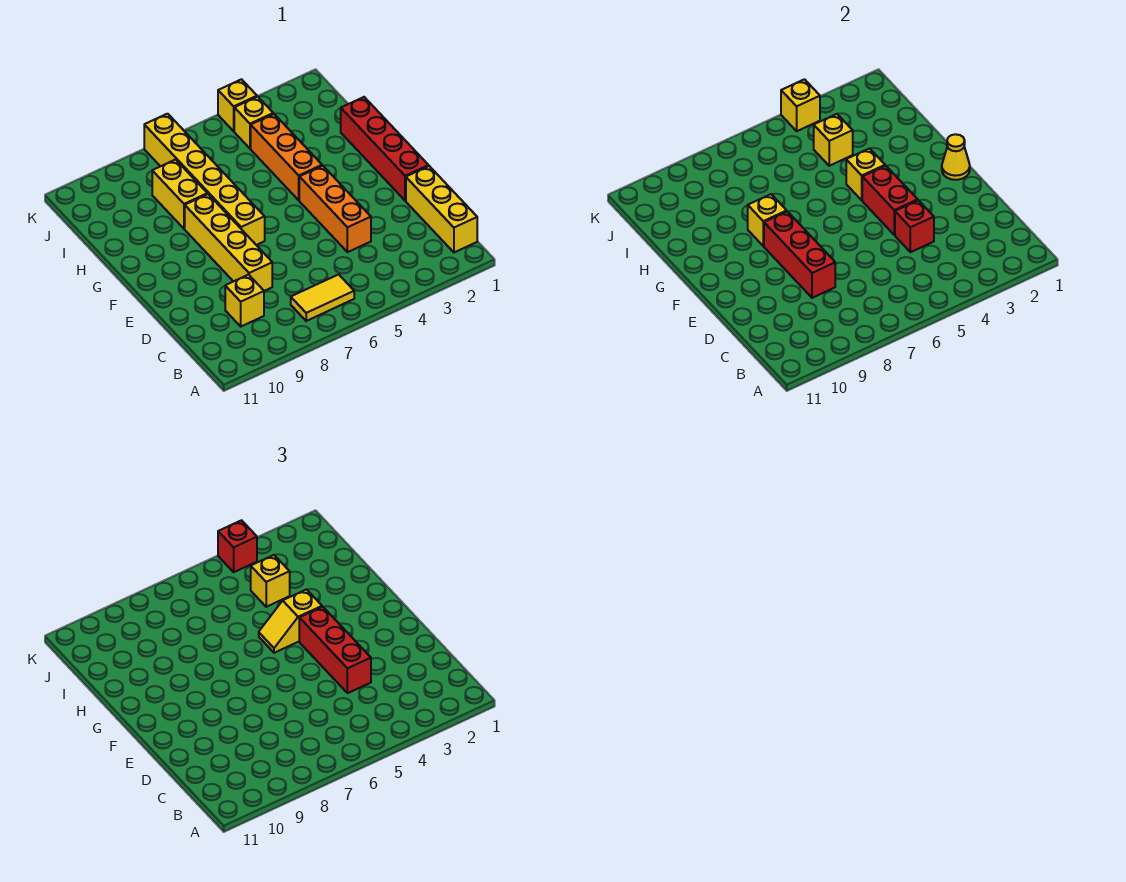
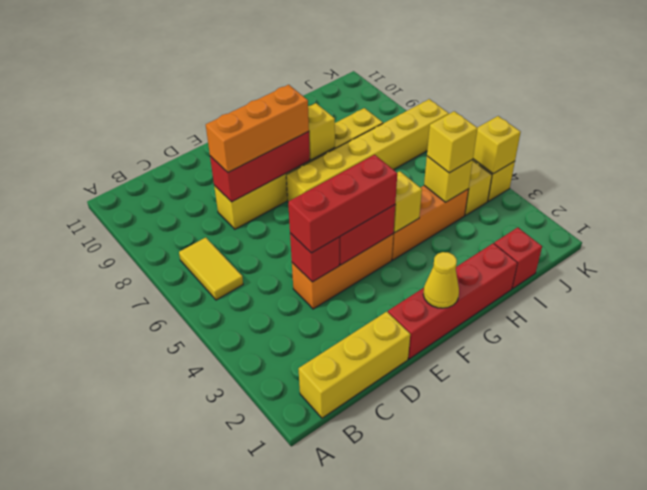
yellow brick C9 level 1 -> none
none -> orange brick D8:F8 level 3
yellow slope G4:G5 level 3 top 4 -> none
red brick K4 level 3 -> red brick I1 level 1

